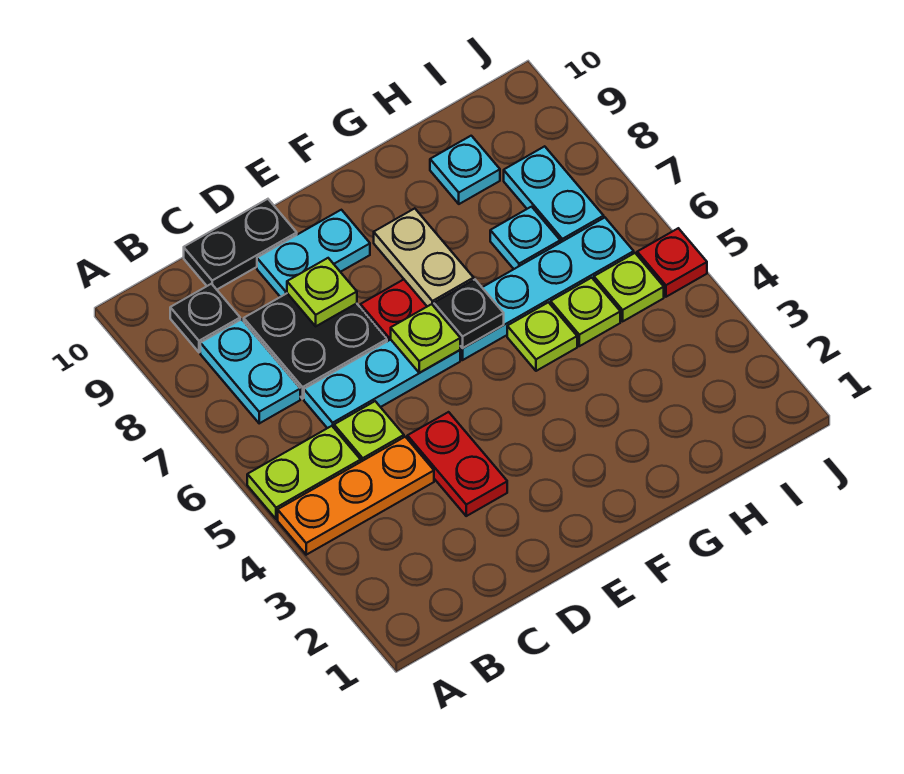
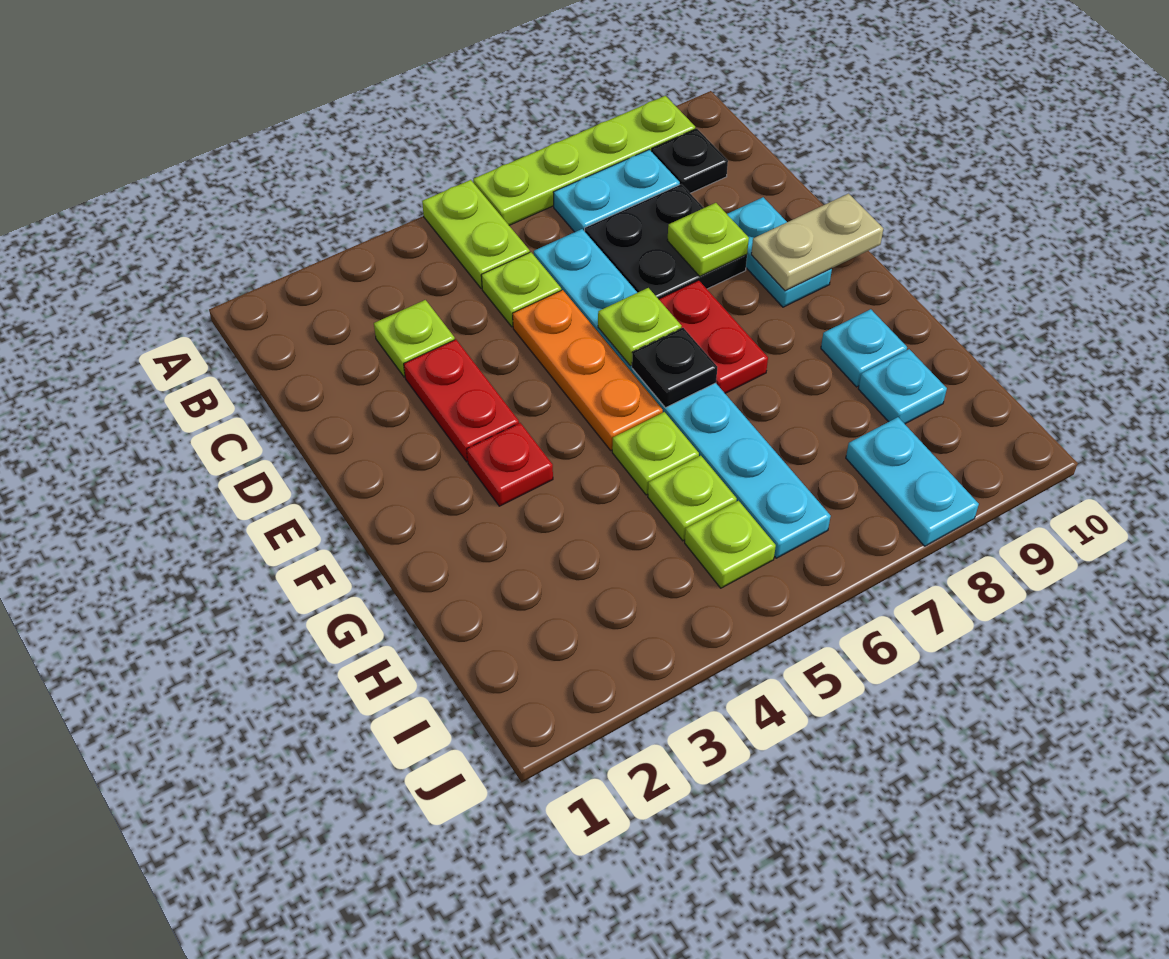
orange plate A4:C4 level 1 -> orange plate D5:F5 level 1
none -> lime plate A6:A9 level 1
none -> lime plate C3 level 1
black plate C10:D10 level 1 -> none
red plate D3:D4 level 1 -> red plate D3:E3 level 1
tan plate F7:F8 level 2 -> tan plate E9:E10 level 2
cyan plate H7 level 1 -> cyan plate G9 level 1
cyan plate I7:I8 level 1 -> cyan plate I8:J8 level 1
red plate J5 level 1 -> red plate F3 level 1

